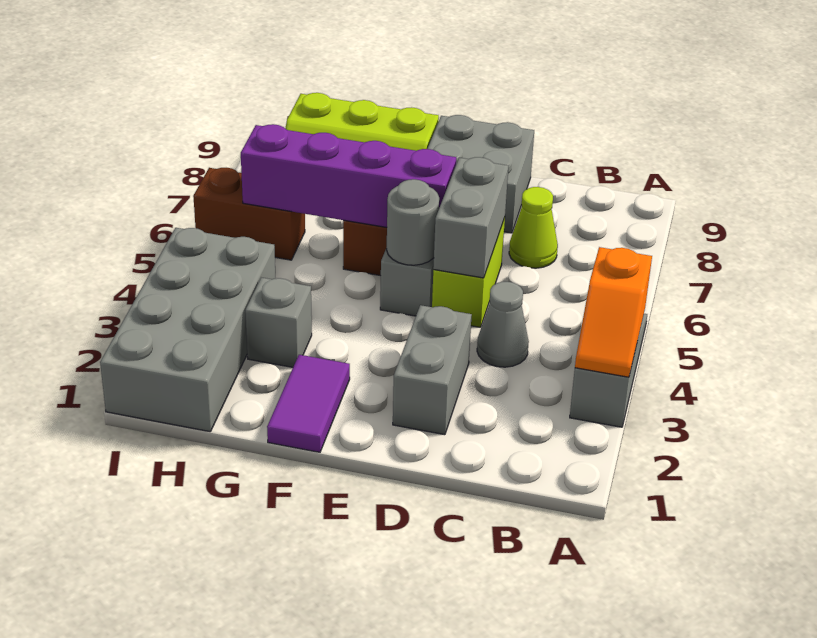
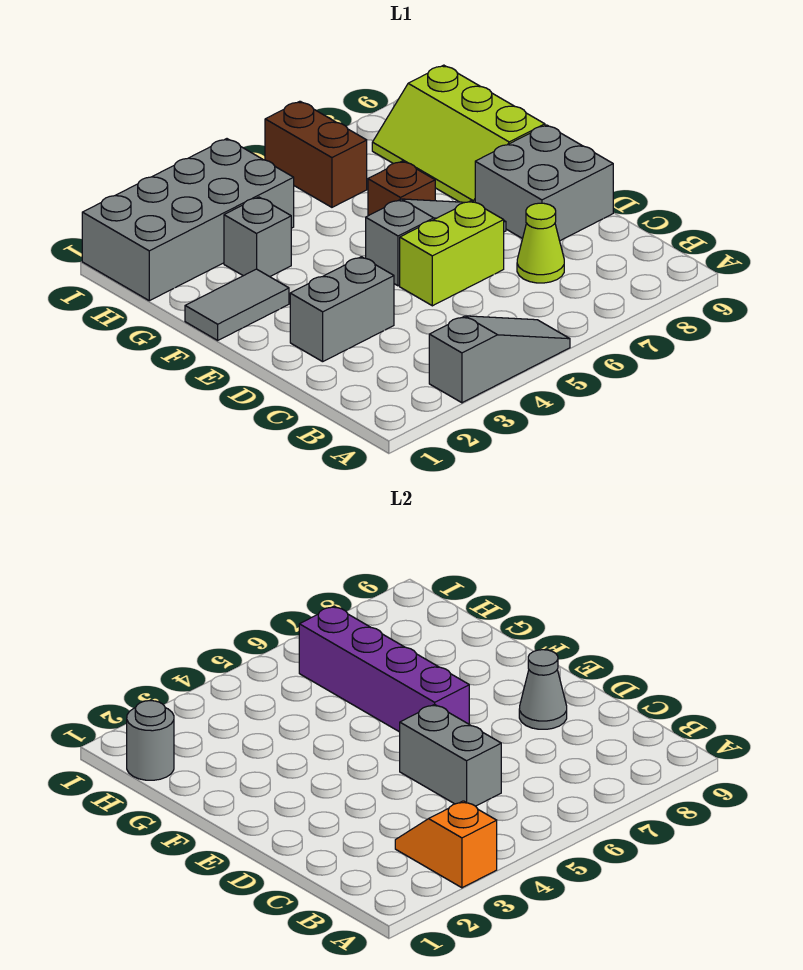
orange slope A3:A4 level 2 top 4 -> orange slope A3:B3 level 2 top A
grey cone C4 level 1 -> grey cone D8 level 2
grey brick D5:D6 level 2 -> grey brick C5:D5 level 2
grey round brick E5 level 2 -> grey round brick H1 level 2
purple tile F1:F2 level 1 -> grey tile F1:F2 level 1

